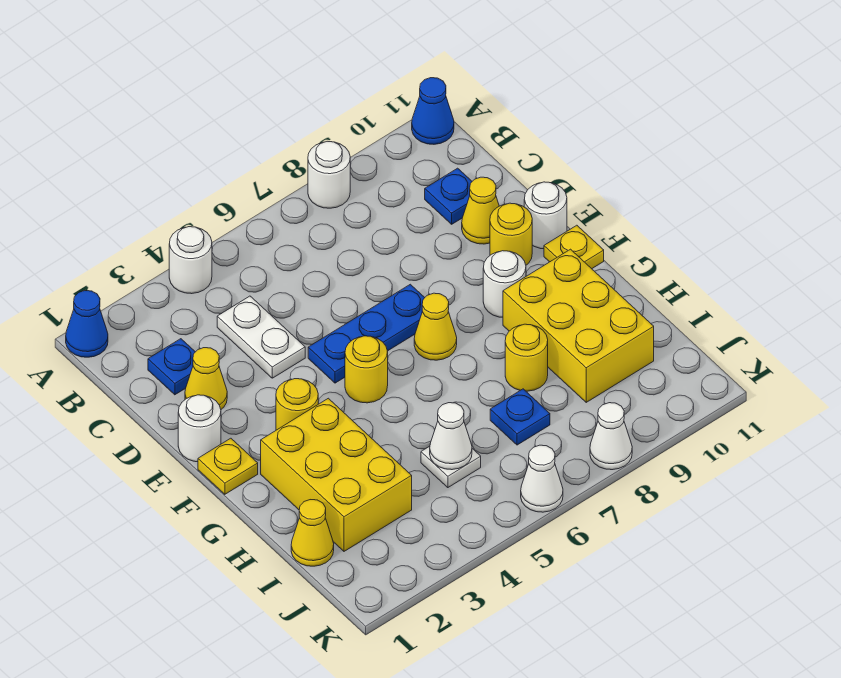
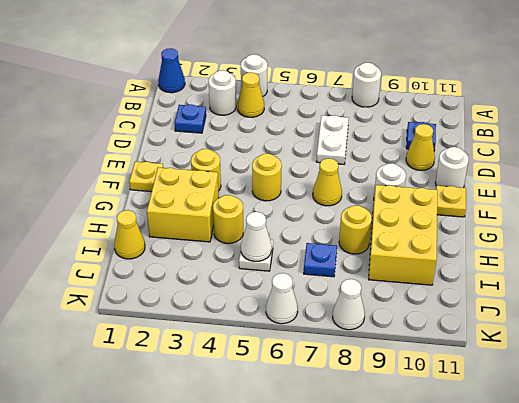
blue cone A11 level 1 -> none
white plate C4:D4 level 1 -> white plate C7:D7 level 1
yellow cone D2 level 1 -> yellow cone B4 level 1
white round brick E1 level 1 -> white round brick B3 level 1
blue plate E5:E7 level 1 -> none
yellow round brick E10 level 1 -> yellow round brick H4 level 1
yellow brick G2:I3 level 1 -> yellow brick G2:H3 level 1

